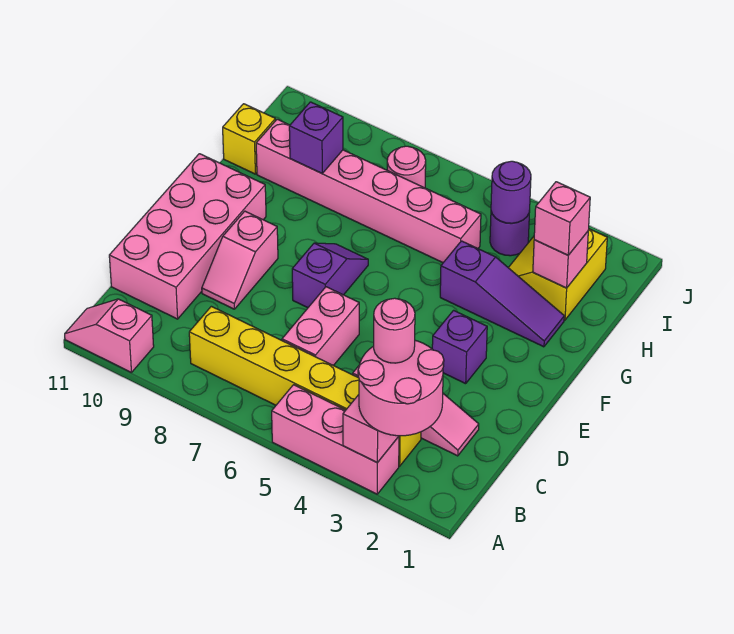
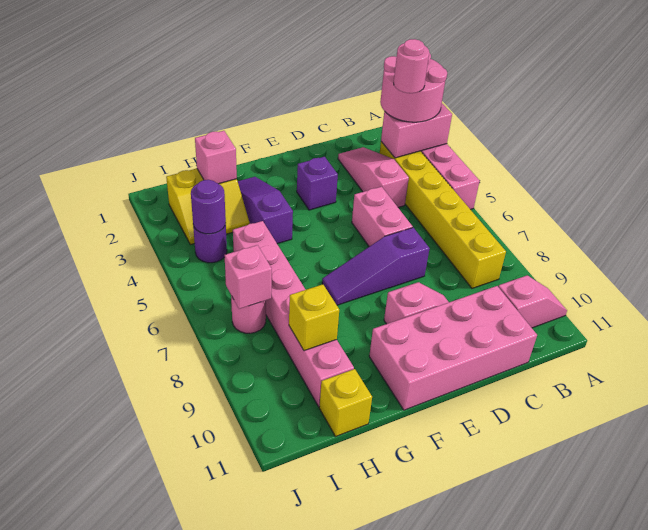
pink slope A10:A11 level 1 top 10 -> pink slope A10:B10 level 1 top B
pink brick C6:D6 level 1 -> pink brick D5:D6 level 1
purple slope E7:F7 level 1 top E -> purple slope D7:F7 level 1 top D
pink brick H2 level 3 -> pink brick I7 level 2
purple brick H9 level 2 -> yellow brick H9 level 2

